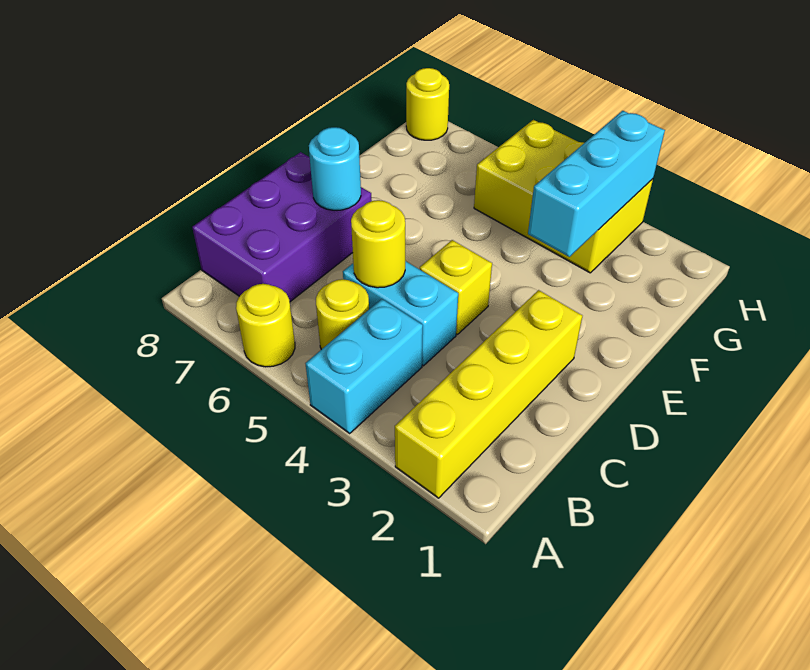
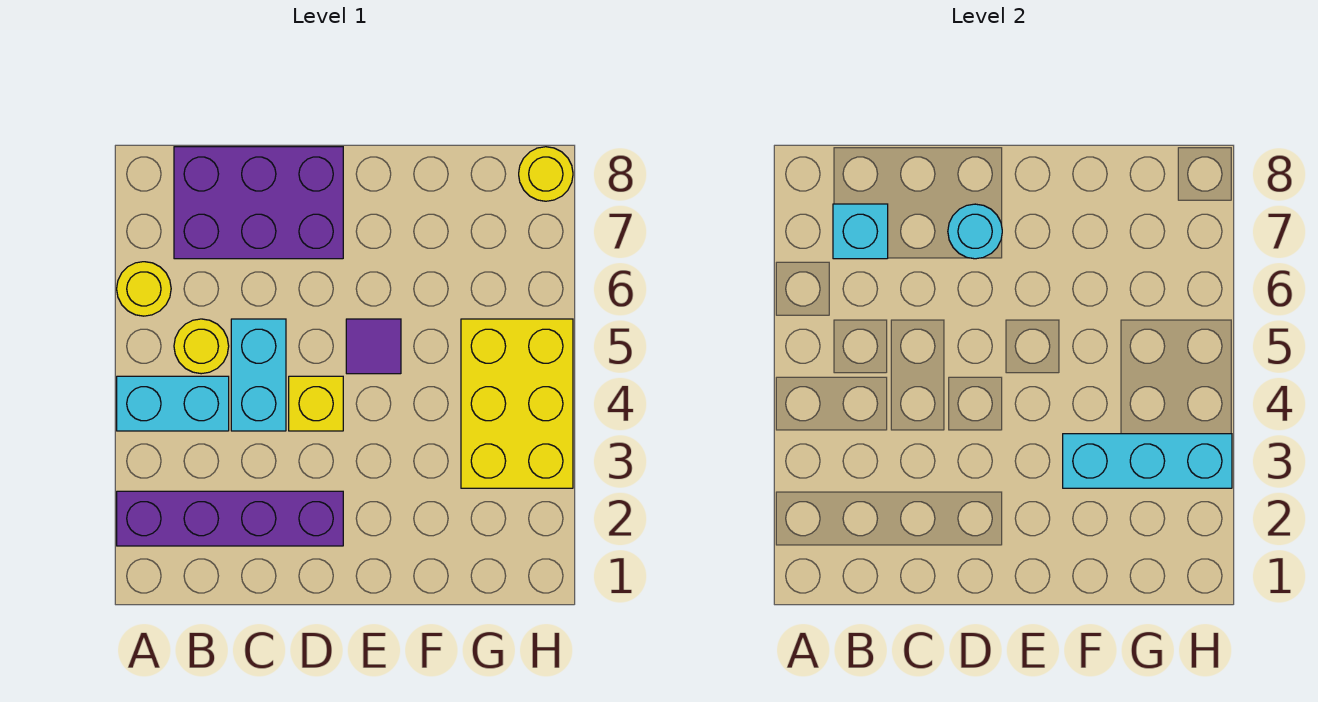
yellow brick A2:D2 level 1 -> purple brick A2:D2 level 1
none -> cyan brick B7 level 2
yellow round brick C5 level 2 -> none
none -> purple tile E5 level 1

